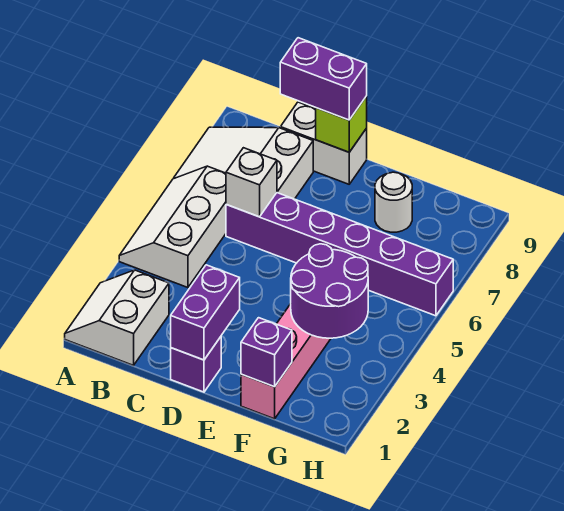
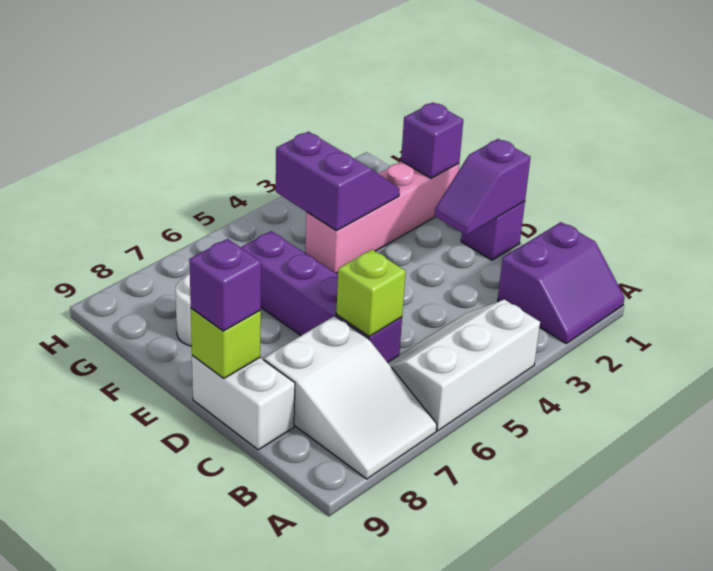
white slope A1:B2 level 1 top B -> purple slope A1:B2 level 1 top B
white slope A4:B6 level 1 top B -> white slope A4:B6 level 1 top A
purple brick C6:H6 level 1 -> purple brick C6:F6 level 1
white brick C6 level 2 -> lime brick C6 level 2
purple brick C9:D9 level 3 -> purple brick D9 level 3
purple brick D1:D2 level 2 -> purple slope D1:D2 level 2 top 1
purple round brick F3:G4 level 2 -> purple slope F3:G4 level 2 top 4

